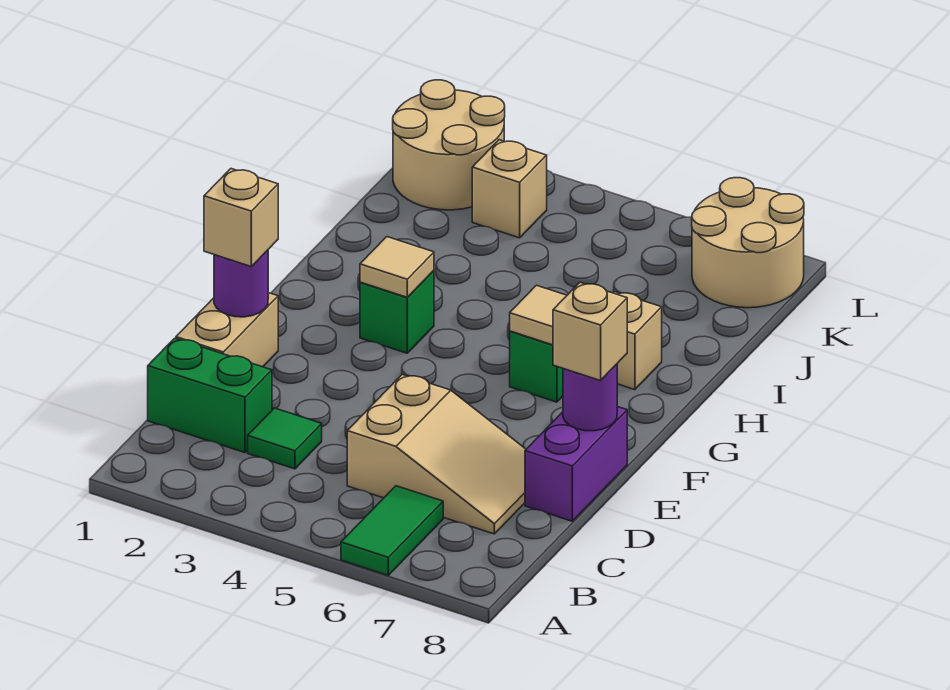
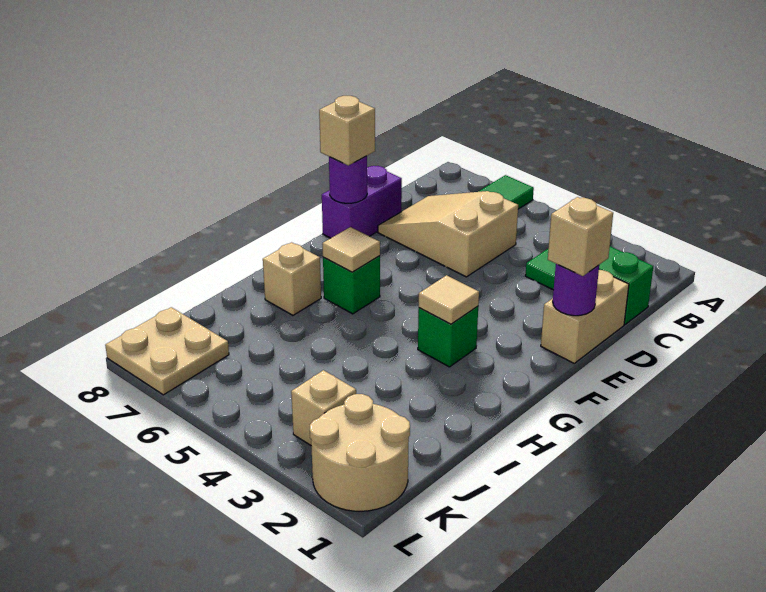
tan round brick K7:L8 level 1 -> tan plate K7:L8 level 1

